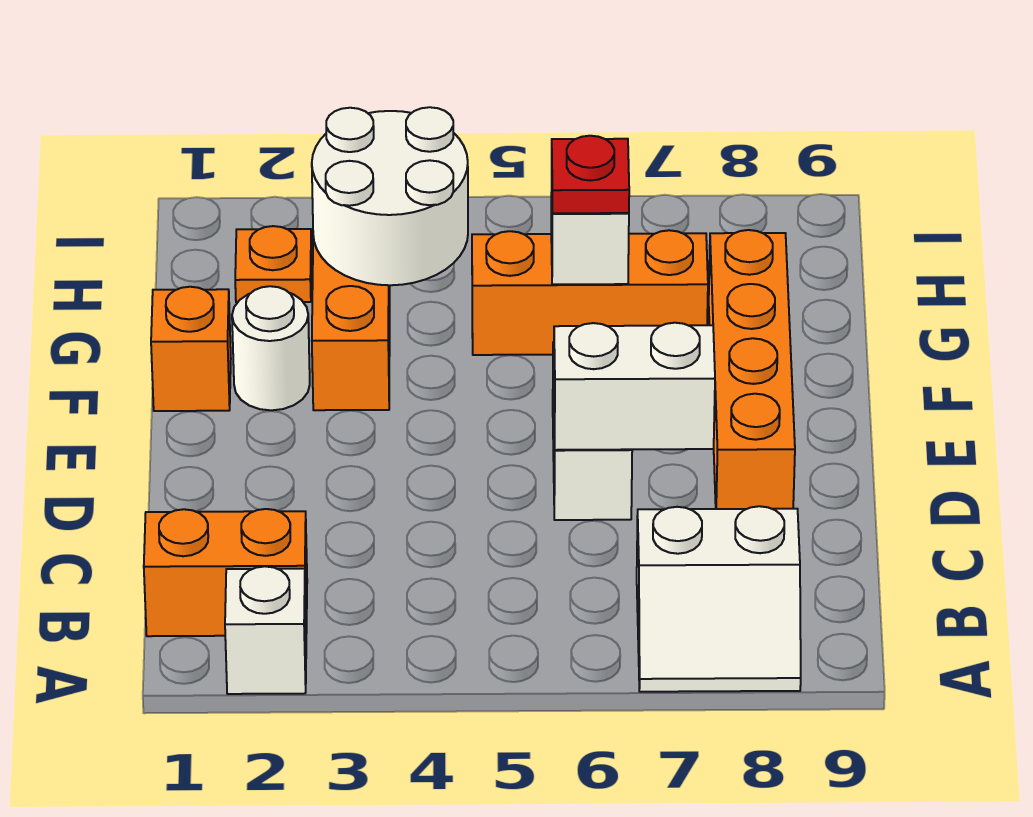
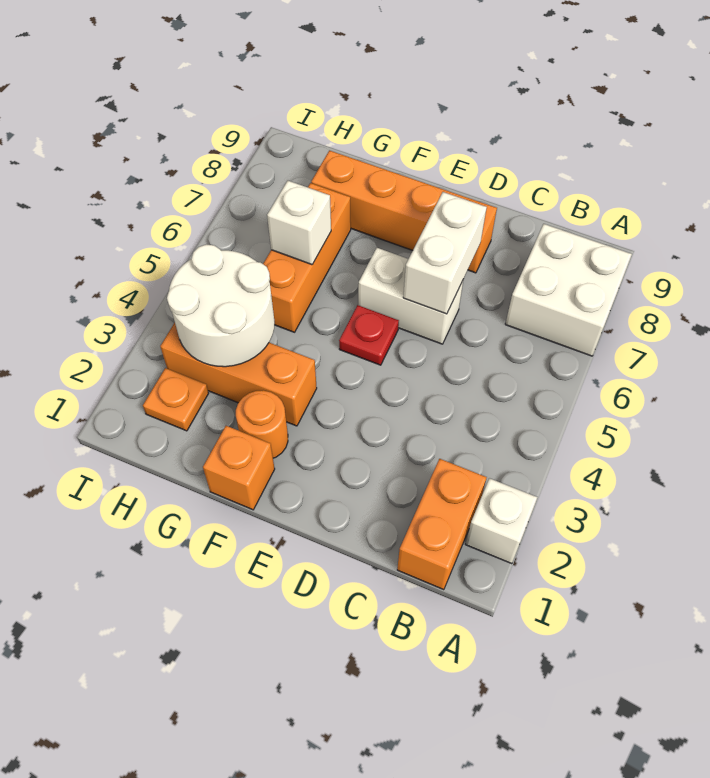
white slope A7:B8 level 1 top B -> white brick A7:B8 level 1
white round brick F2 level 1 -> orange round brick F2 level 1
red plate G6 level 3 -> red plate E5 level 1

